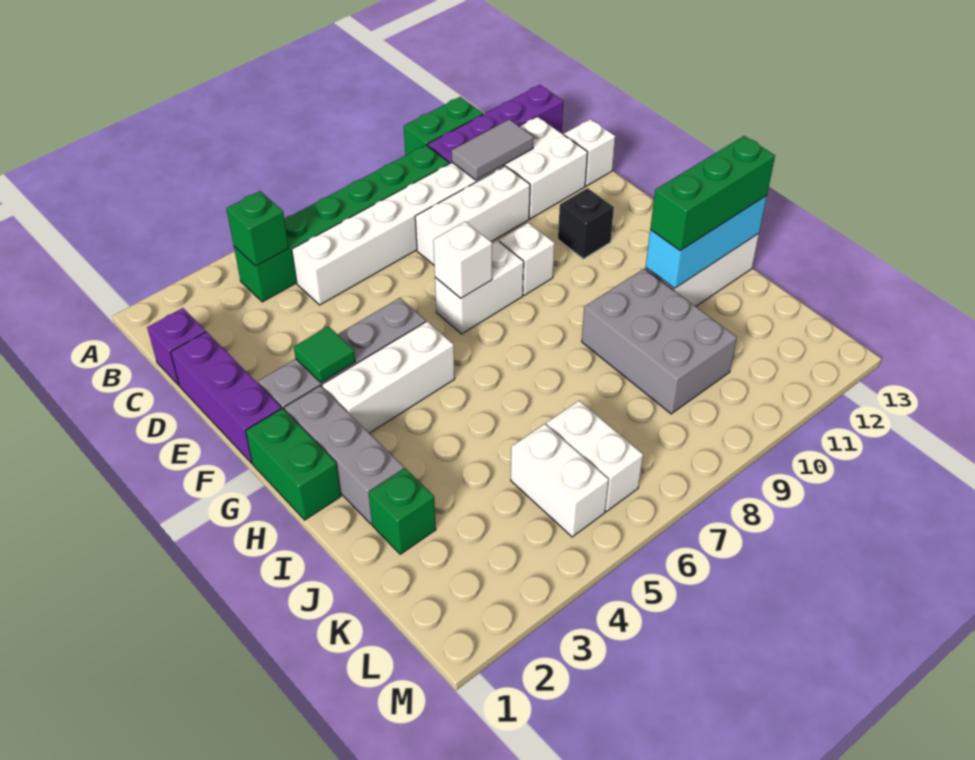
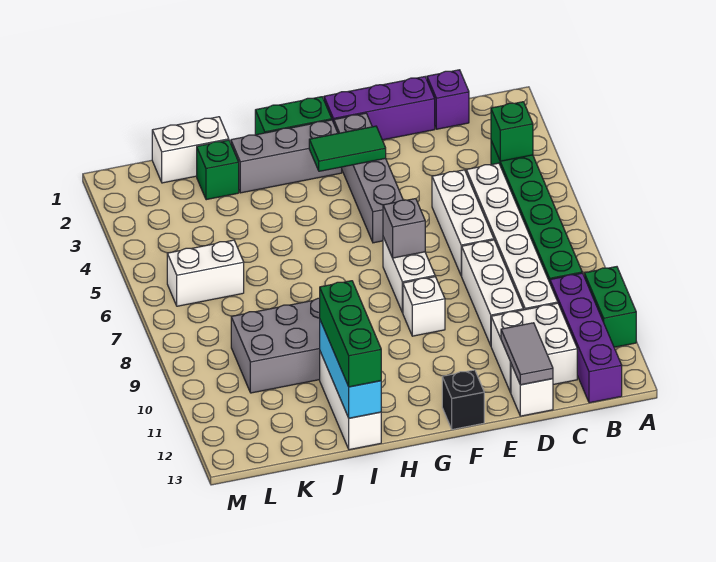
grey tile C10:C11 level 2 -> grey tile D12:D13 level 2
green tile F3 level 2 -> green tile F3:G3 level 2
white brick F7 level 2 -> grey brick F7 level 2
black brick F11 level 1 -> black brick F13 level 1
white brick G3:G5 level 1 -> white brick D5:D7 level 1
white brick K5:L5 level 1 -> white brick J1:K1 level 1

